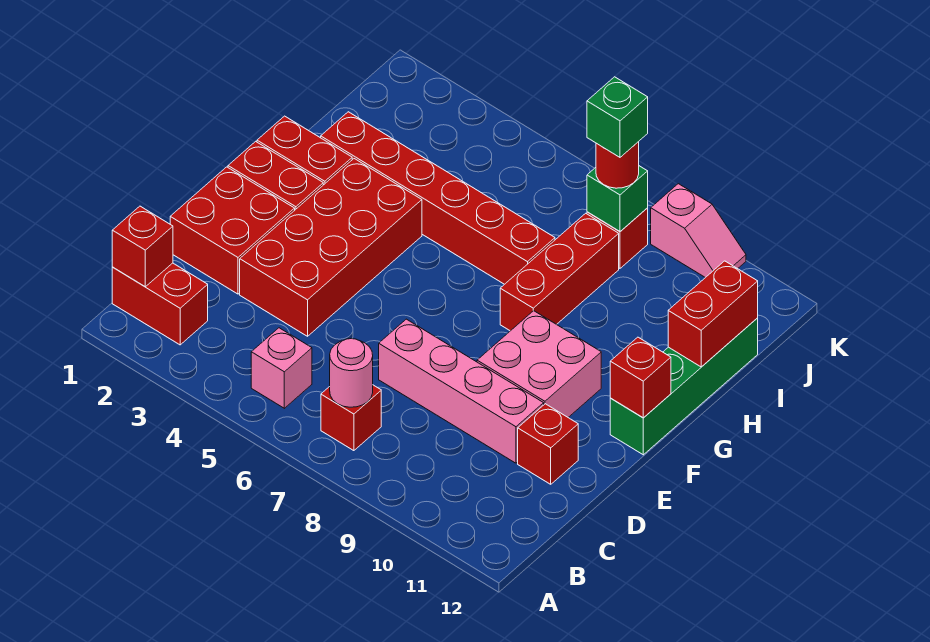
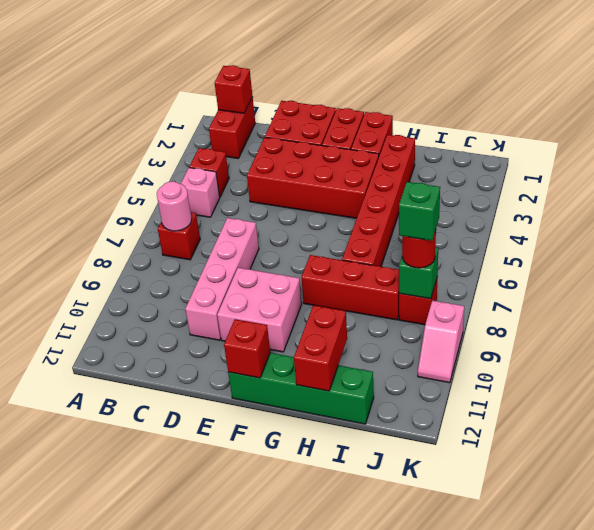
red brick D11 level 1 -> red brick B4 level 1
red brick H12:I12 level 2 -> red brick H11:H12 level 2

